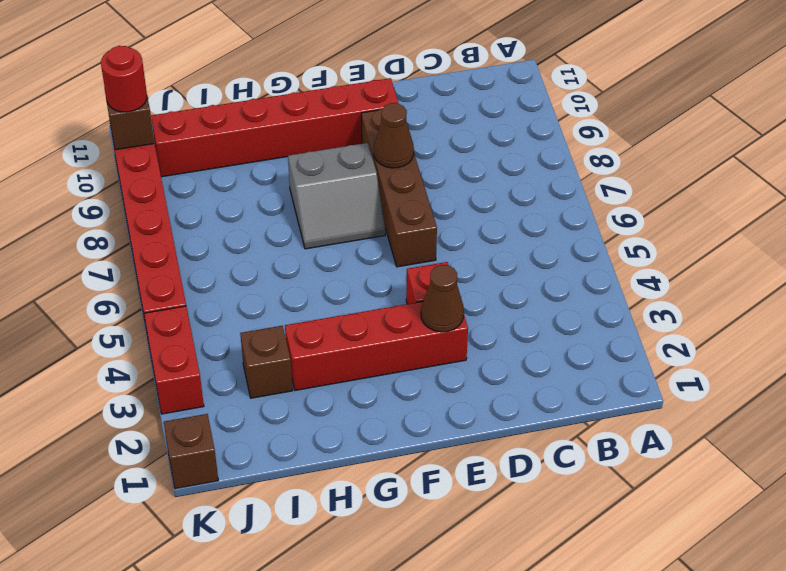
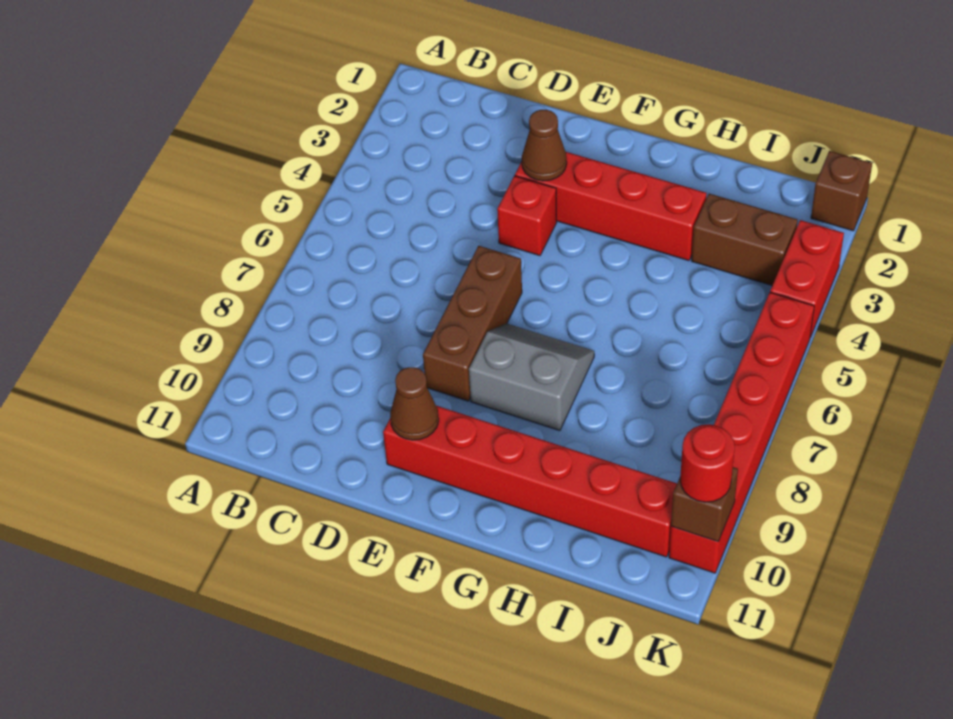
brown brick E6:E9 level 1 -> brown brick E6:E8 level 1
brown cone E8 level 2 -> brown cone E10 level 2
brown brick I3 level 1 -> brown brick I3:J3 level 1

